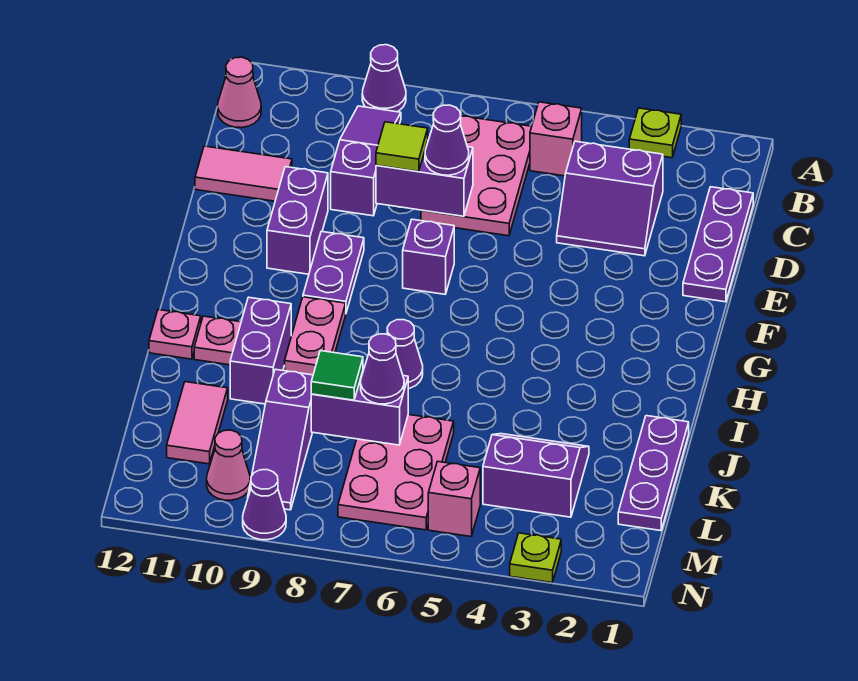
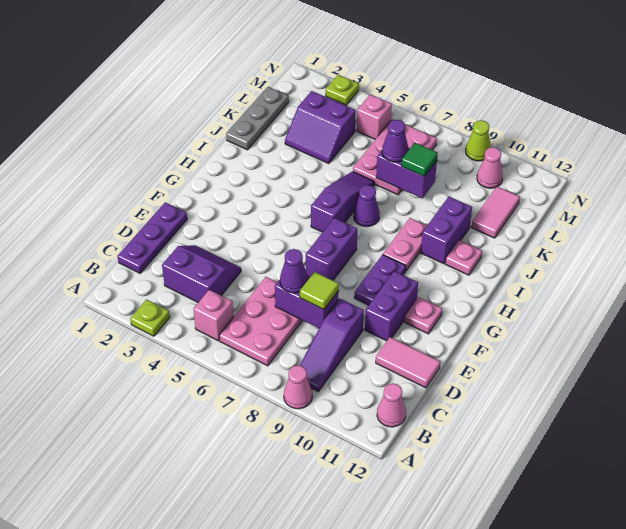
purple cone A9 level 1 -> pink cone A9 level 1
purple brick F7 level 1 -> purple brick F7:G7 level 1
pink plate I12 level 1 -> pink plate F11 level 1
purple plate J1:L1 level 1 -> grey plate J1:L1 level 1
purple slope K9:M9 level 1 top K -> purple slope H6:J6 level 1 top H
purple cone N9 level 1 -> lime cone N9 level 1

